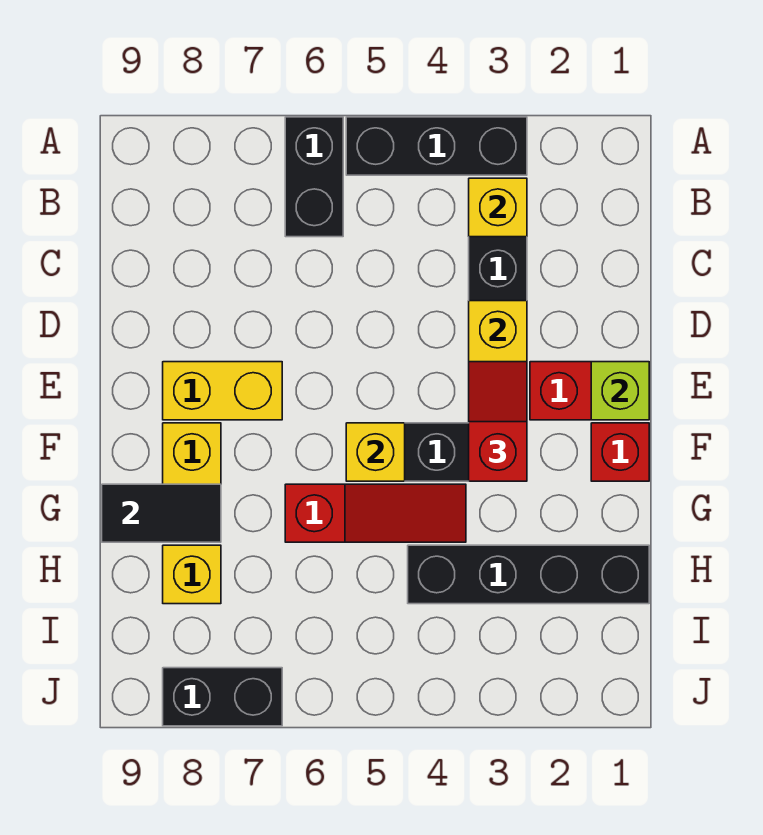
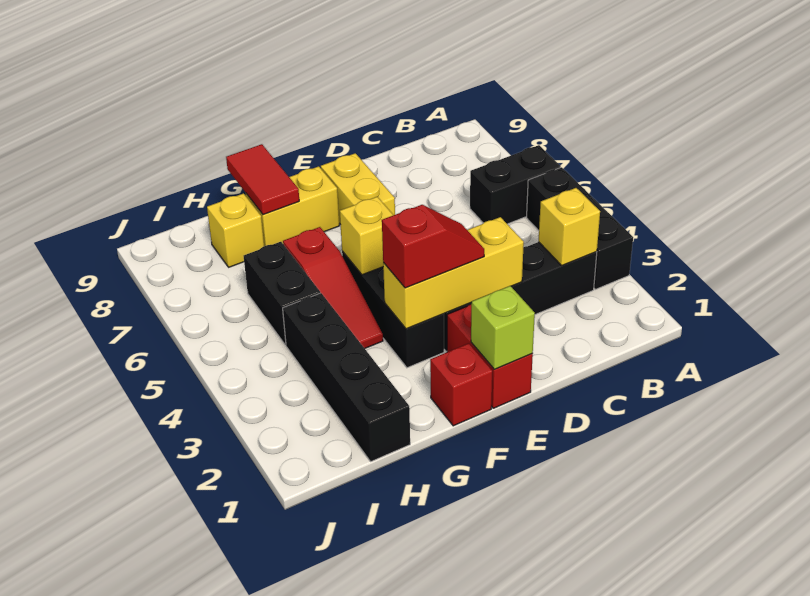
black tile G8:G9 level 2 -> red tile G8:G9 level 2
black brick J7:J8 level 1 -> black brick H5:H6 level 1

